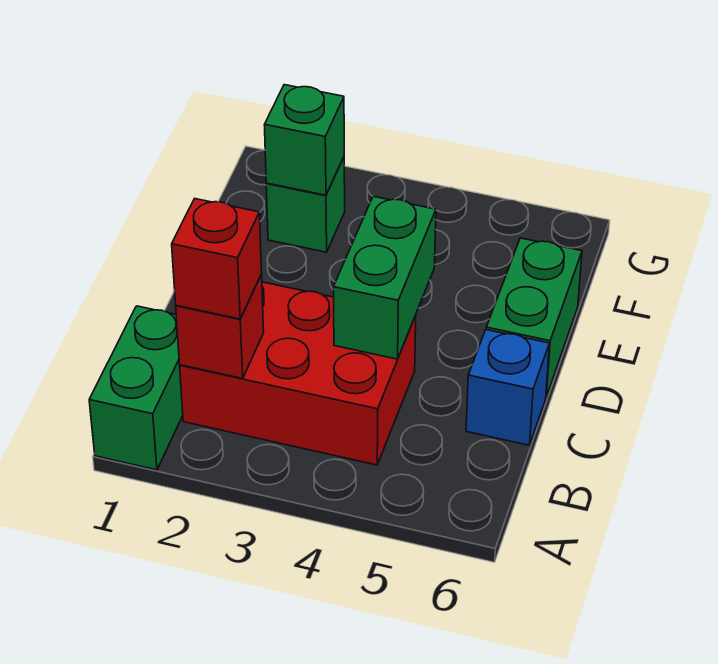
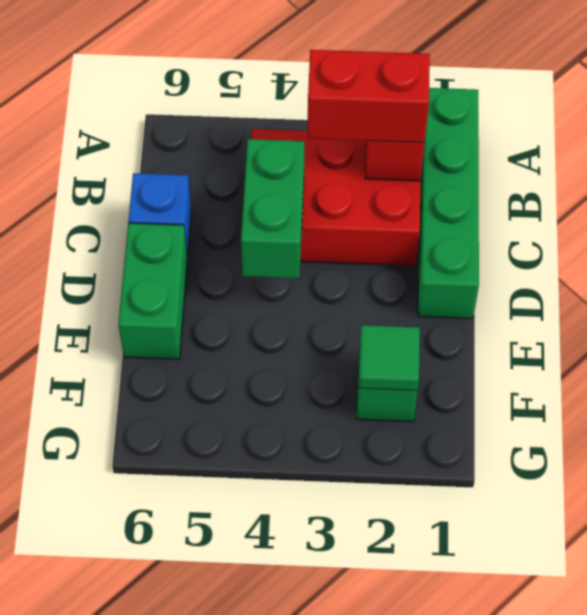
green brick A1:B1 level 1 -> green brick A1:D1 level 1
red brick B2 level 3 -> red brick B2:B3 level 3
green brick F2 level 2 -> green tile F2 level 2

